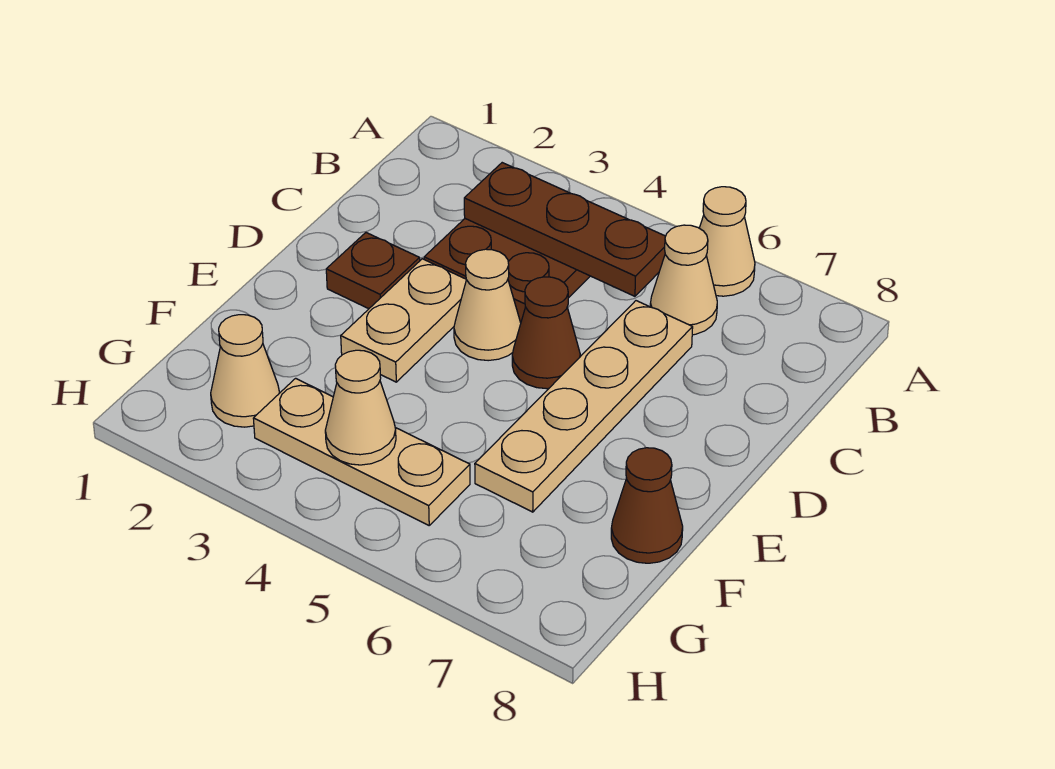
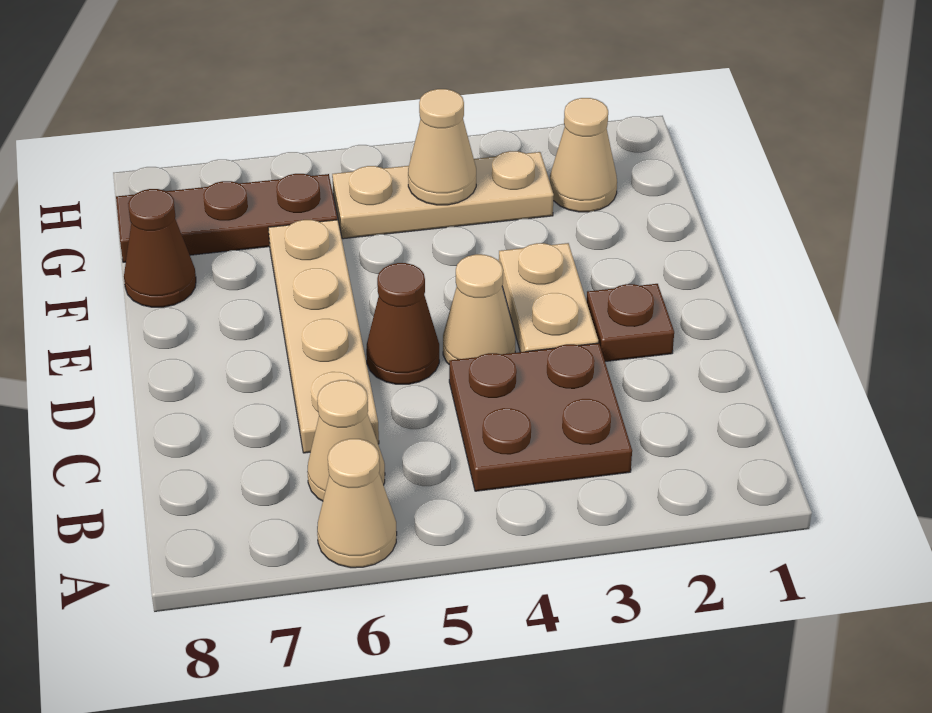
brown plate B3:B5 level 2 -> brown plate G6:G8 level 1

